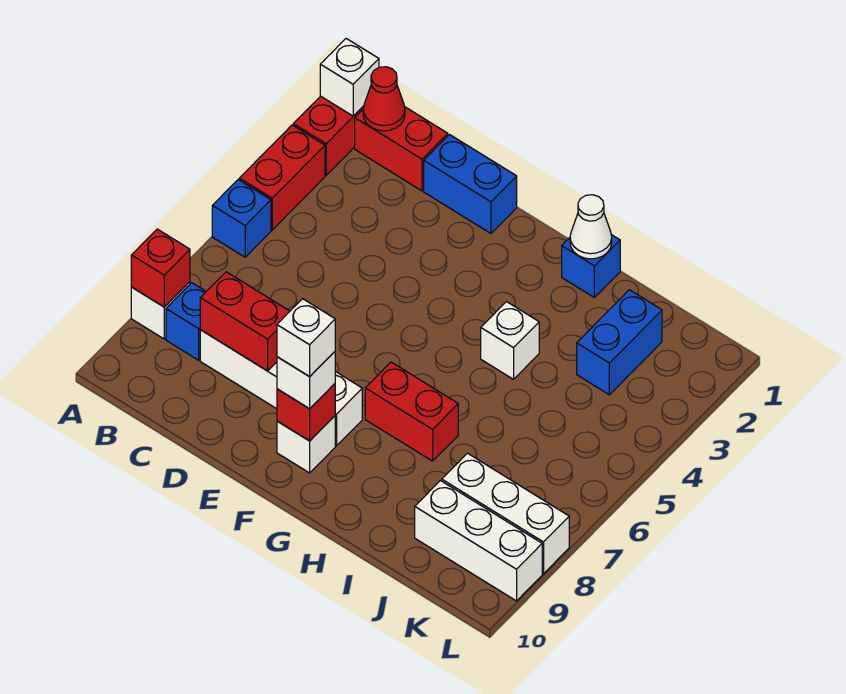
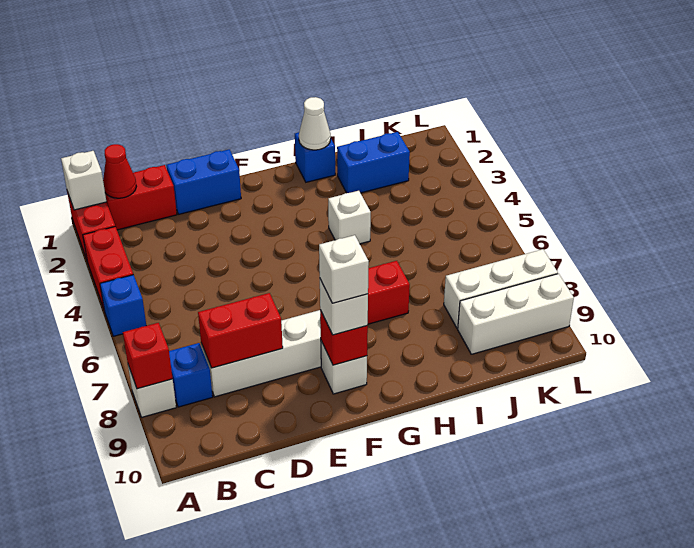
blue brick J2:J3 level 1 -> blue brick I2:J2 level 1

